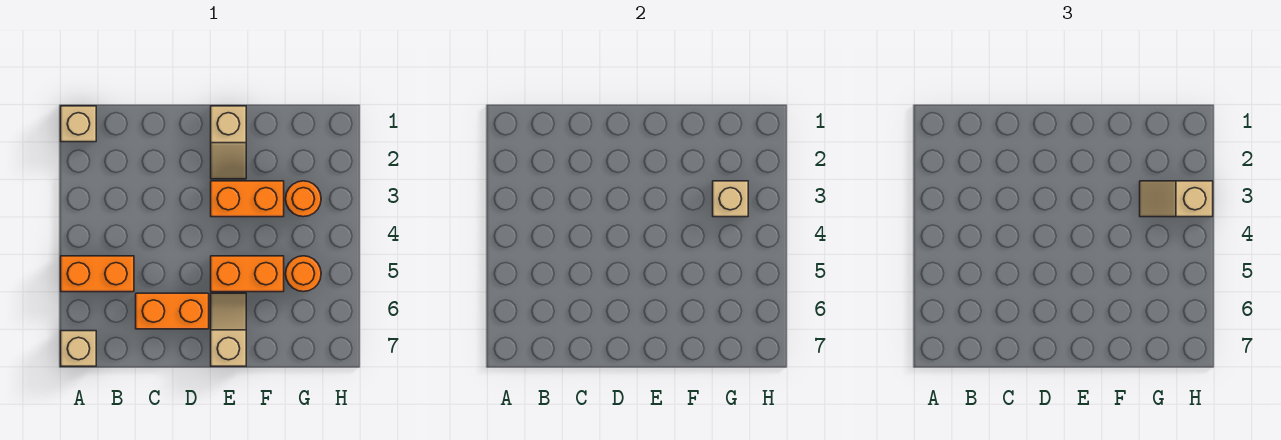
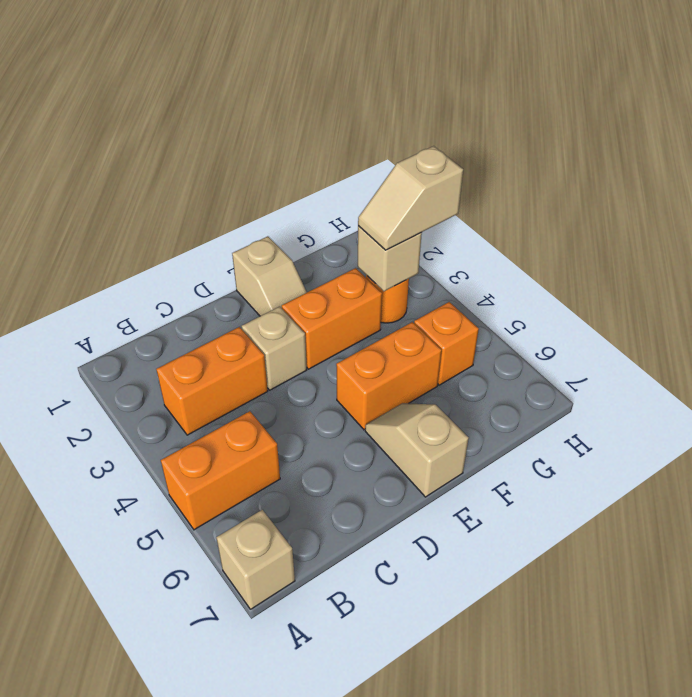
tan brick A1 level 1 -> tan brick D3 level 1
orange brick C6:D6 level 1 -> orange brick B3:C3 level 1
orange round brick G5 level 1 -> orange brick G5 level 1

